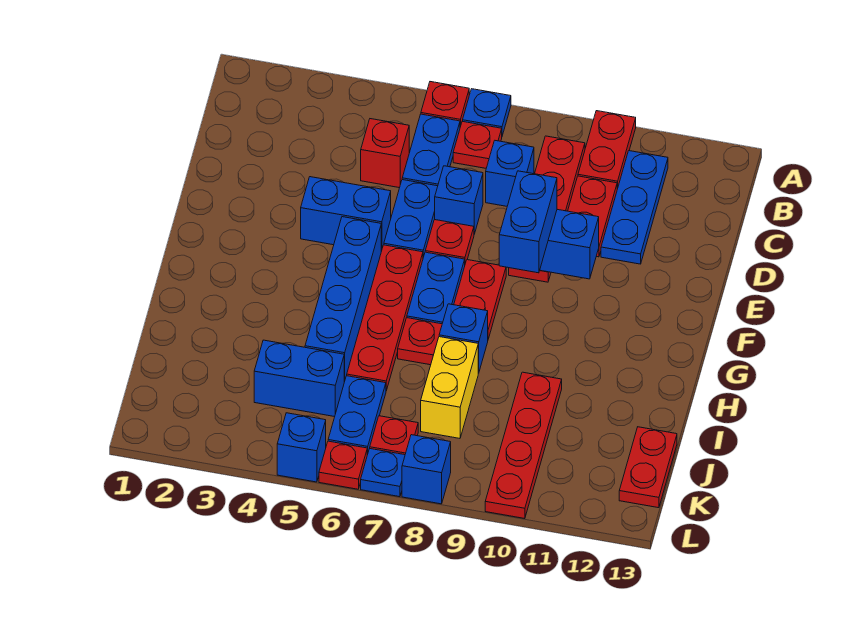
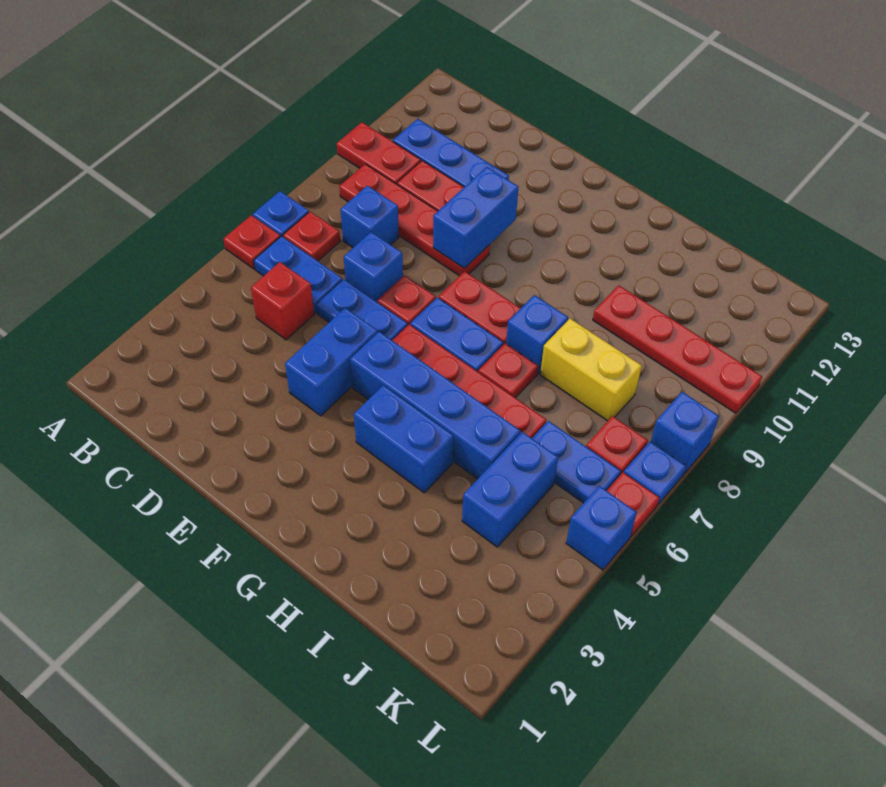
blue brick E9:F9 level 3 -> blue brick G4:H4 level 1
red plate J13:K13 level 1 -> none

